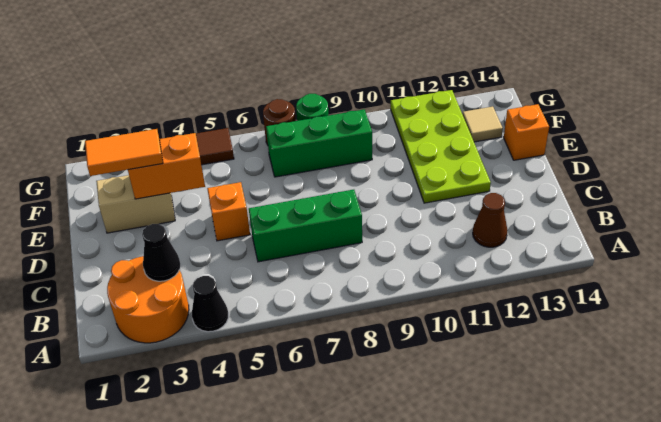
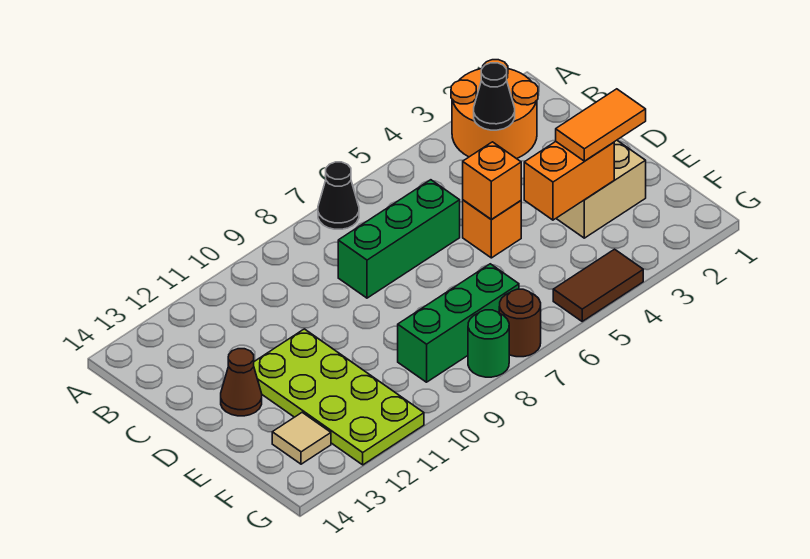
black cone A4 level 1 -> black cone A7 level 1
brown cone B12 level 1 -> brown cone D13 level 1
orange brick E14 level 1 -> orange brick D5 level 2

